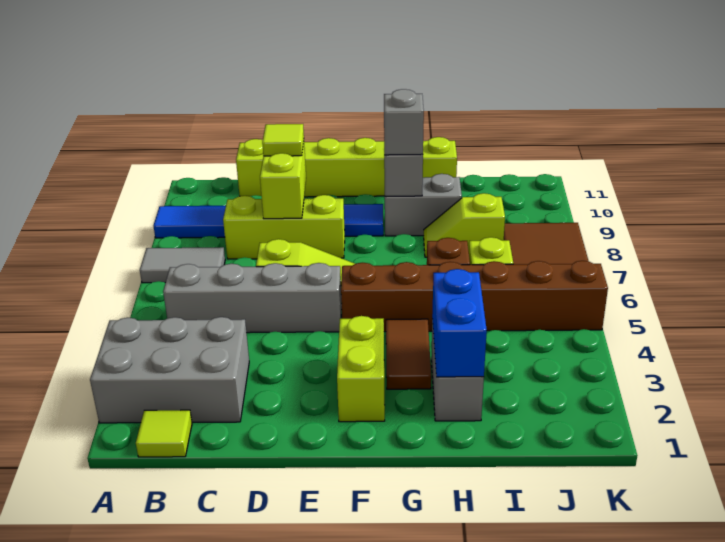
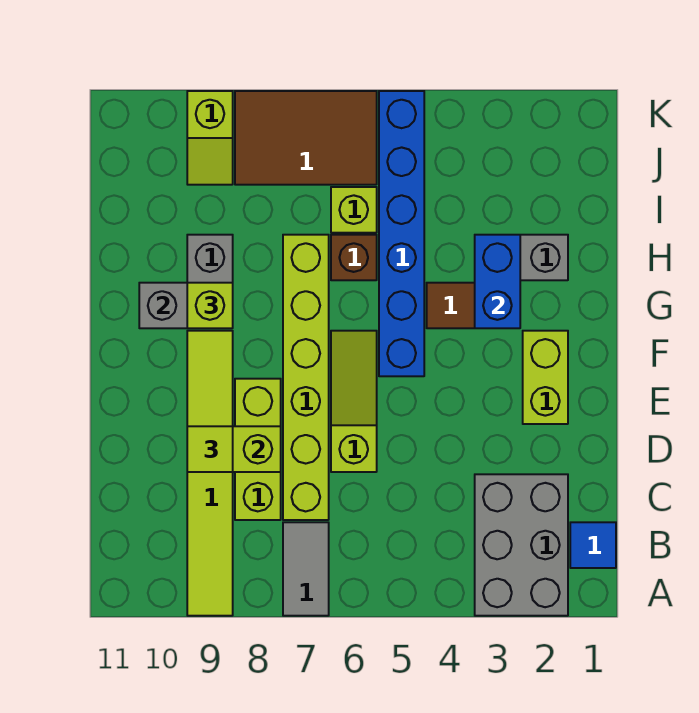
blue tile A9:F9 level 1 -> lime tile A9:F9 level 1
lime tile B1 level 1 -> blue tile B1 level 1
grey brick B5:E5 level 1 -> none
lime brick C11:H11 level 1 -> lime brick C7:H7 level 1
lime brick F2:F3 level 1 -> lime brick E2:F2 level 1
brown brick F5:K5 level 1 -> blue brick F5:K5 level 1
grey brick G9 level 3 -> lime brick G9 level 3
blue brick H2:H3 level 2 -> blue brick G3:H3 level 2
lime slope H8:I8 level 1 top I -> lime slope J9:K9 level 1 top K

